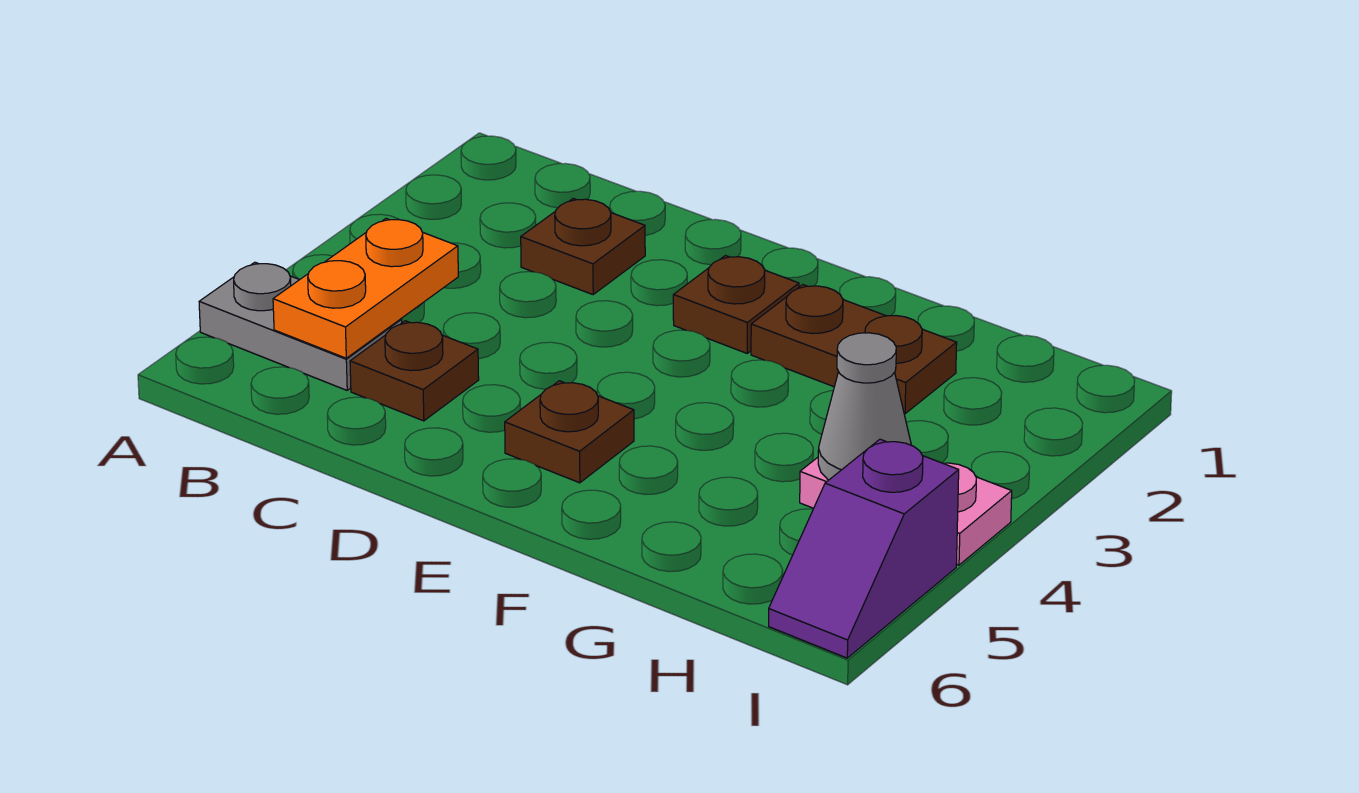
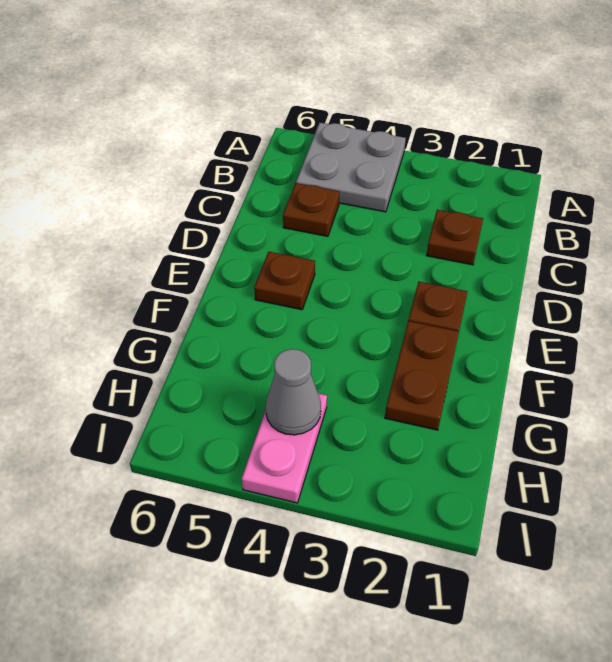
grey plate A5:B5 level 1 -> grey plate A4:B5 level 1
orange plate B4:B5 level 2 -> none
purple slope I5:I6 level 1 top 5 -> none

